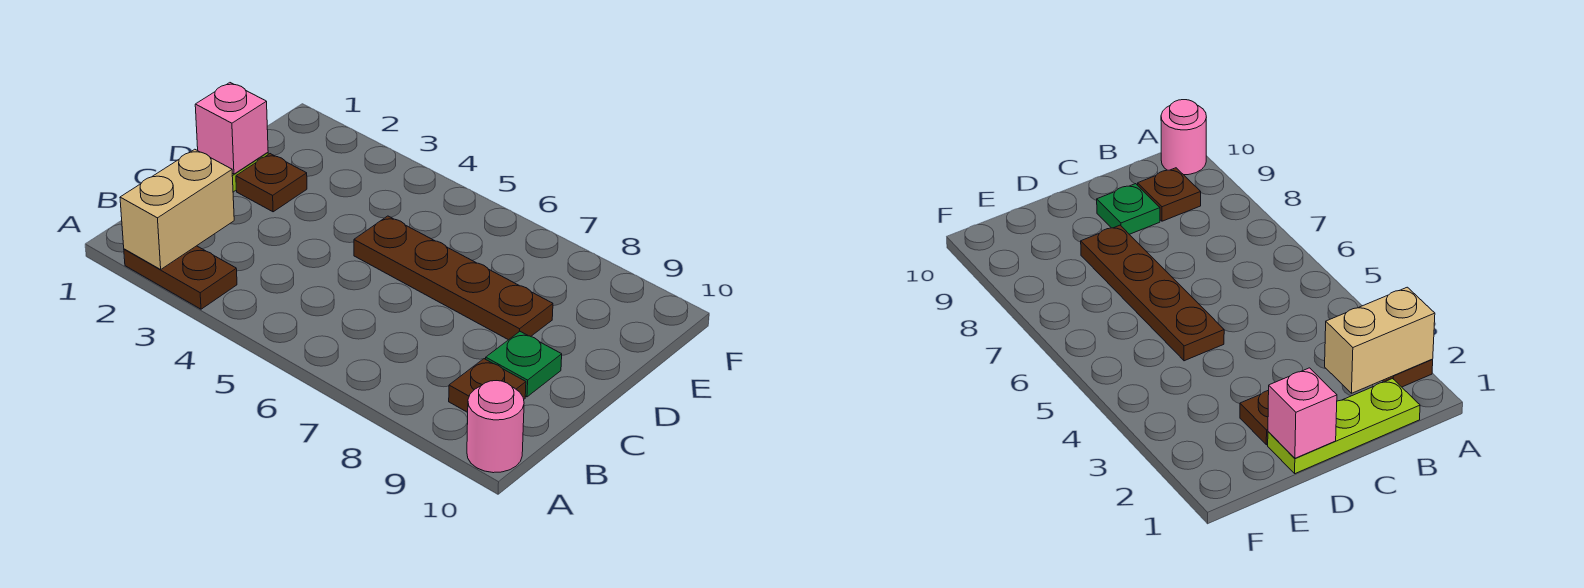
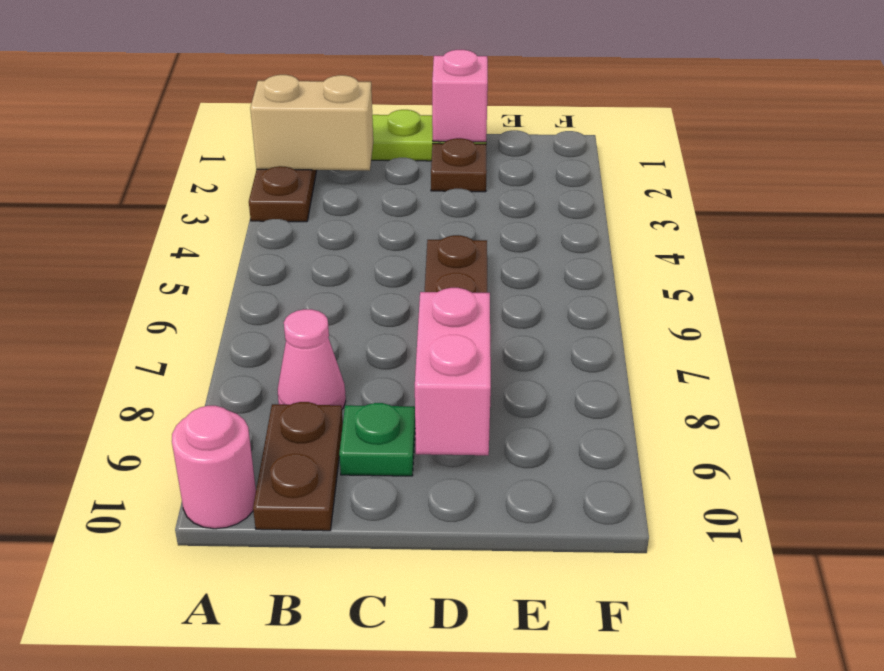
none -> pink cone B8 level 1
brown plate B9 level 1 -> brown plate B9:B10 level 1
none -> pink brick D8:D9 level 2

